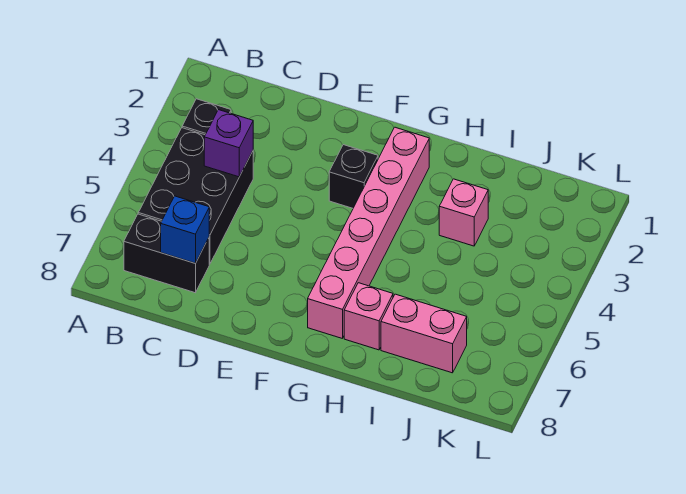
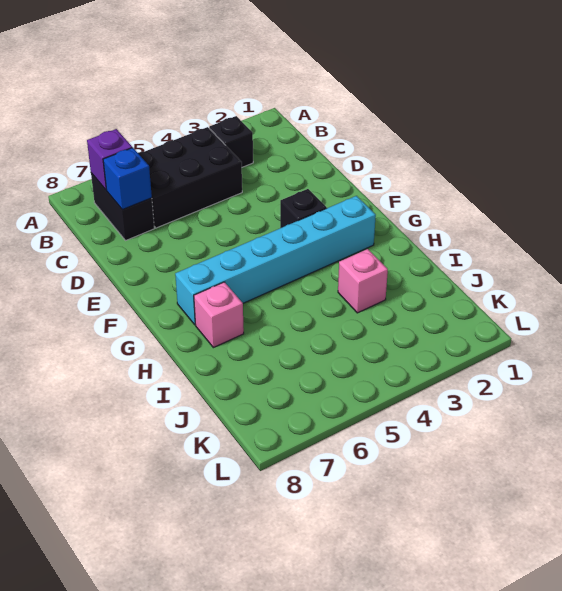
purple brick C4 level 2 -> purple brick B7 level 2
pink brick G2:G7 level 1 -> cyan brick G2:G7 level 1
pink brick I7:J7 level 1 -> none

